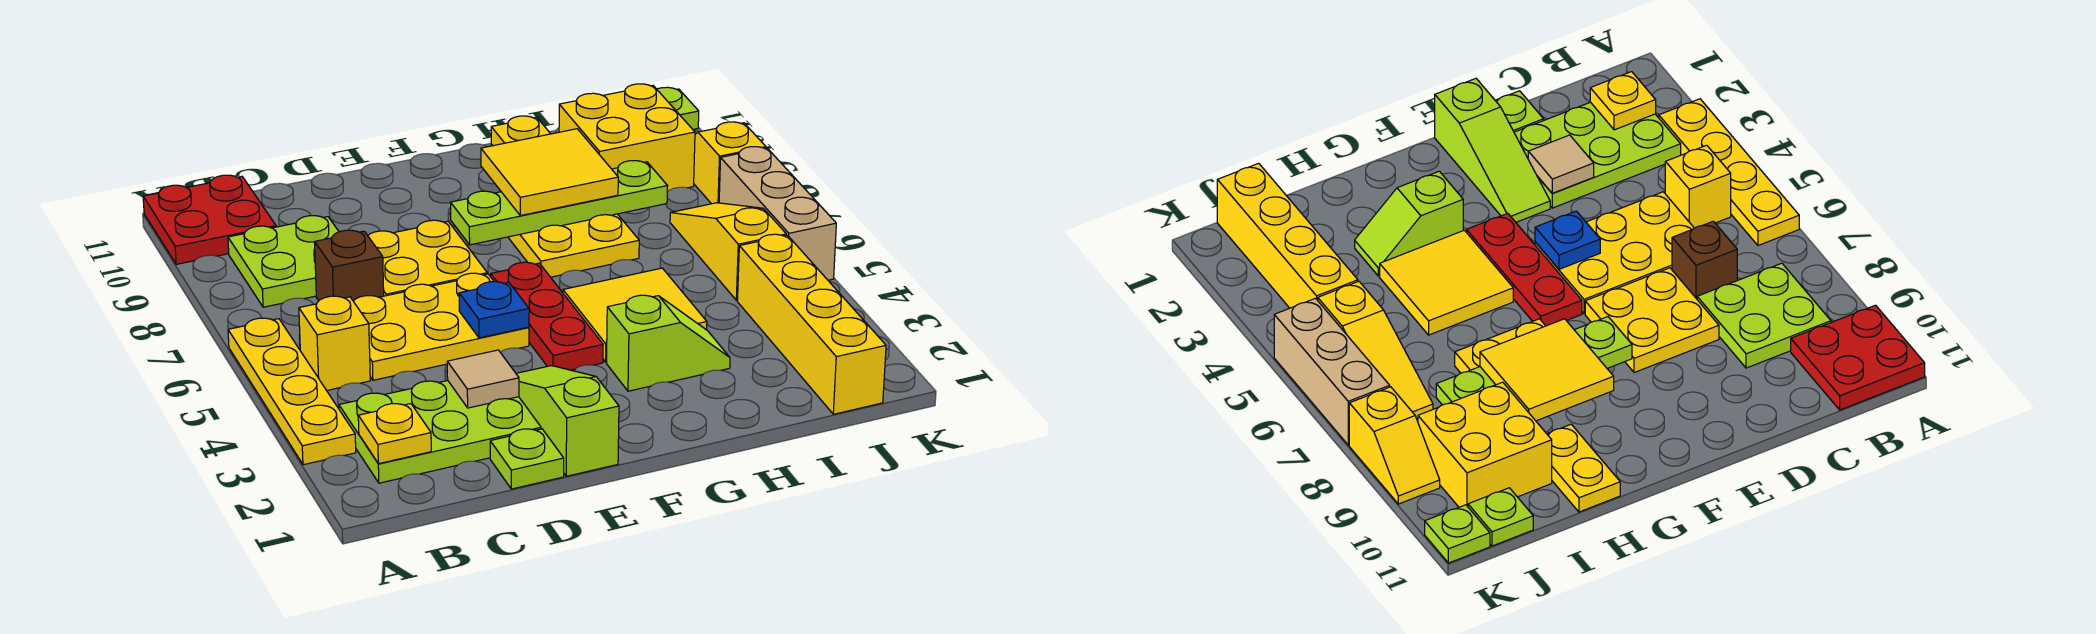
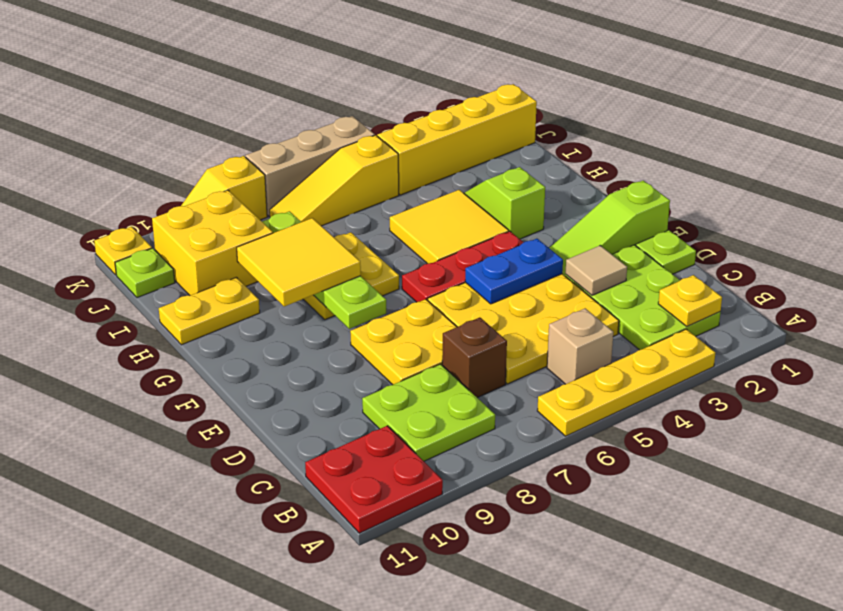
yellow brick B5 level 1 -> tan brick B5 level 1
yellow plate C5:E6 level 1 -> yellow plate C4:E6 level 1
blue plate E5 level 2 -> blue plate E4:E5 level 2
lime plate K11 level 1 -> yellow plate K11 level 1

